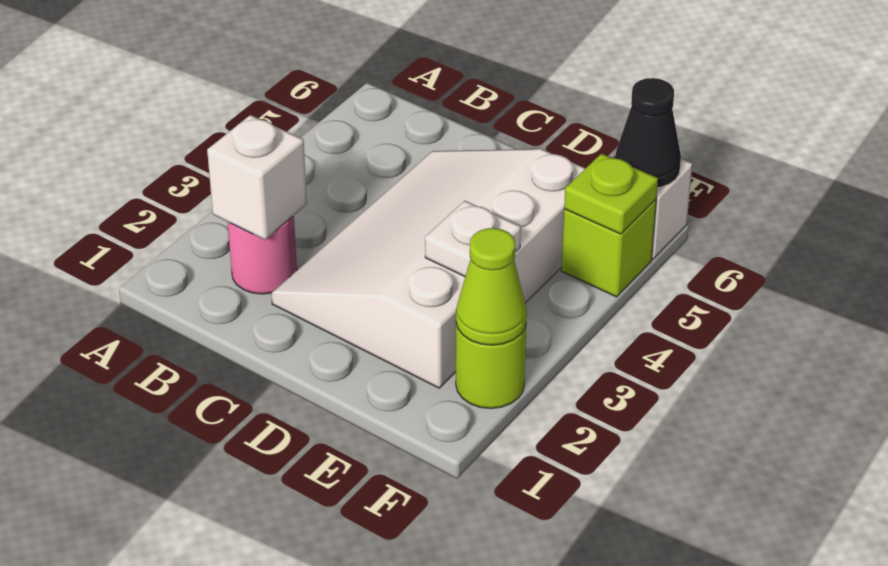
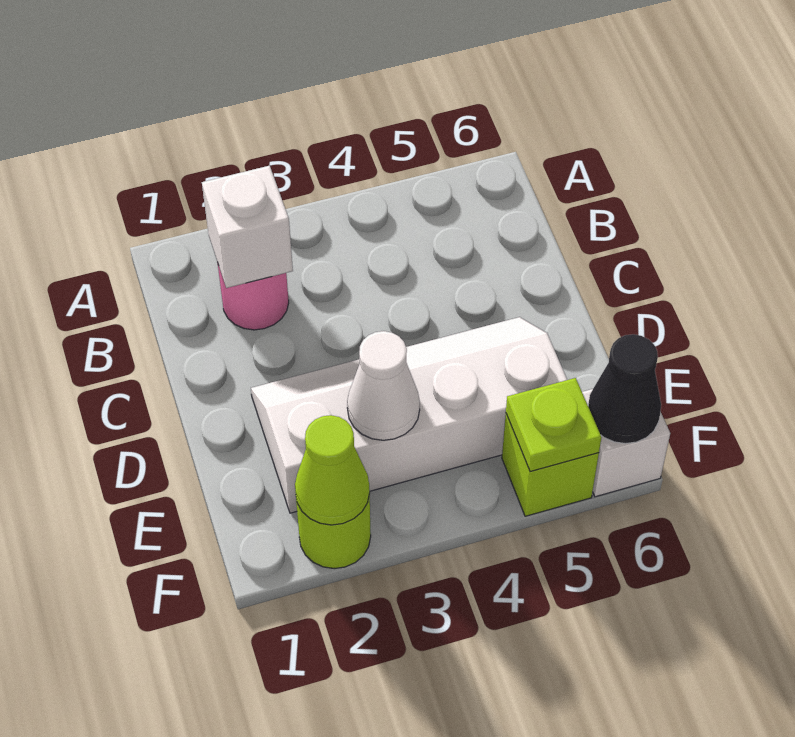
white slope C2:E5 level 1 top E -> white slope D2:E5 level 1 top E
white plate E3 level 2 -> white cone E3 level 2

